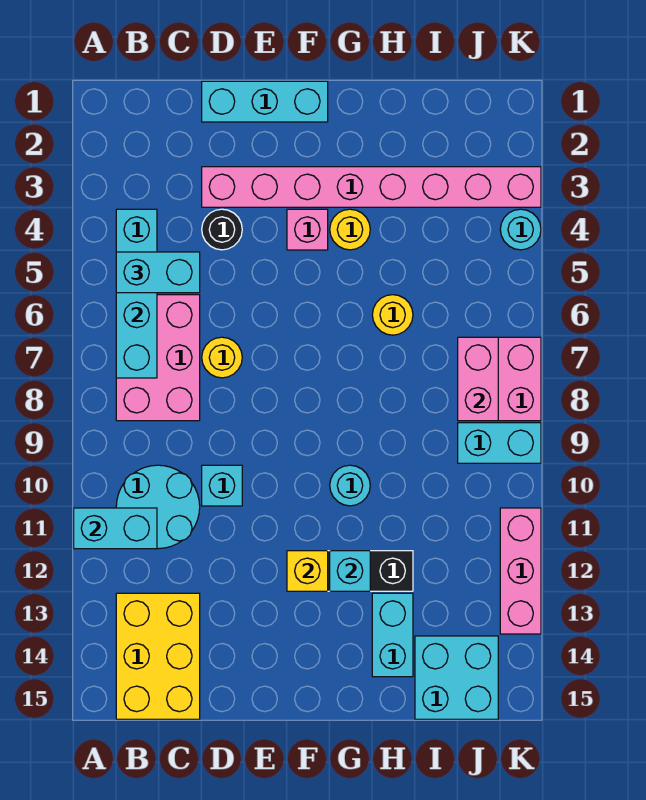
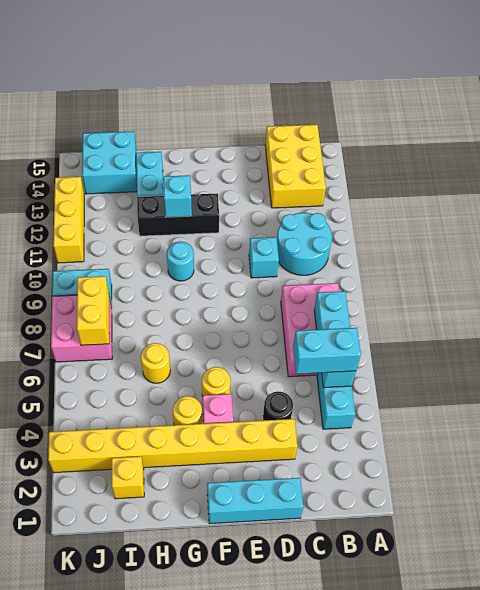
cyan brick A11:B11 level 2 -> none
pink brick D3:K3 level 1 -> yellow brick D3:K3 level 1
yellow round brick D7 level 1 -> yellow round brick F5 level 1
yellow brick F12 level 2 -> yellow brick I2 level 1
pink brick J7:J8 level 2 -> yellow brick J7:J8 level 2
cyan round brick K4 level 1 -> none
pink brick K11:K13 level 1 -> yellow brick K11:K13 level 1

